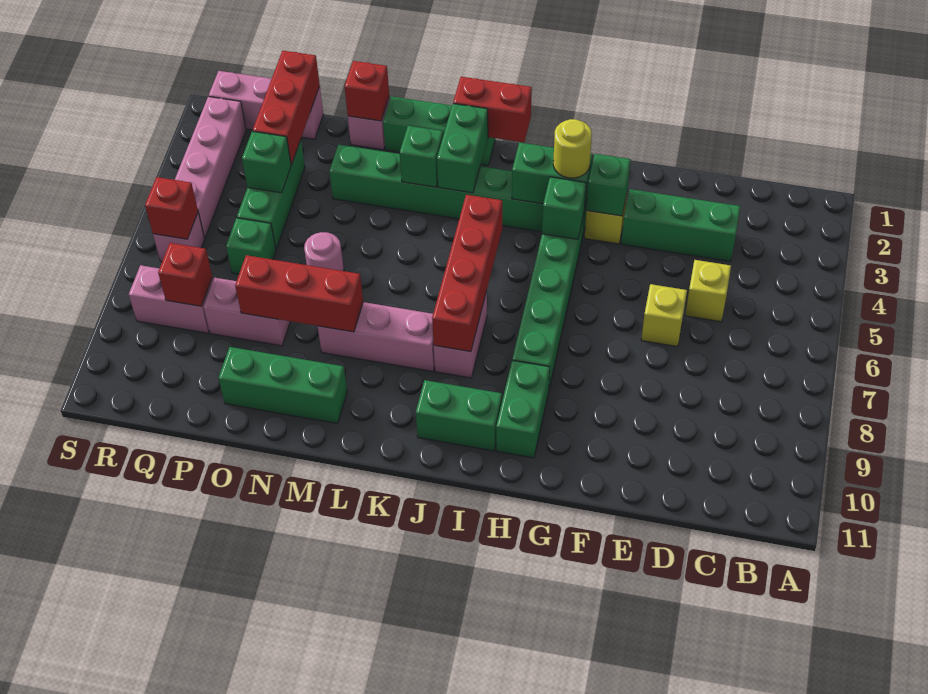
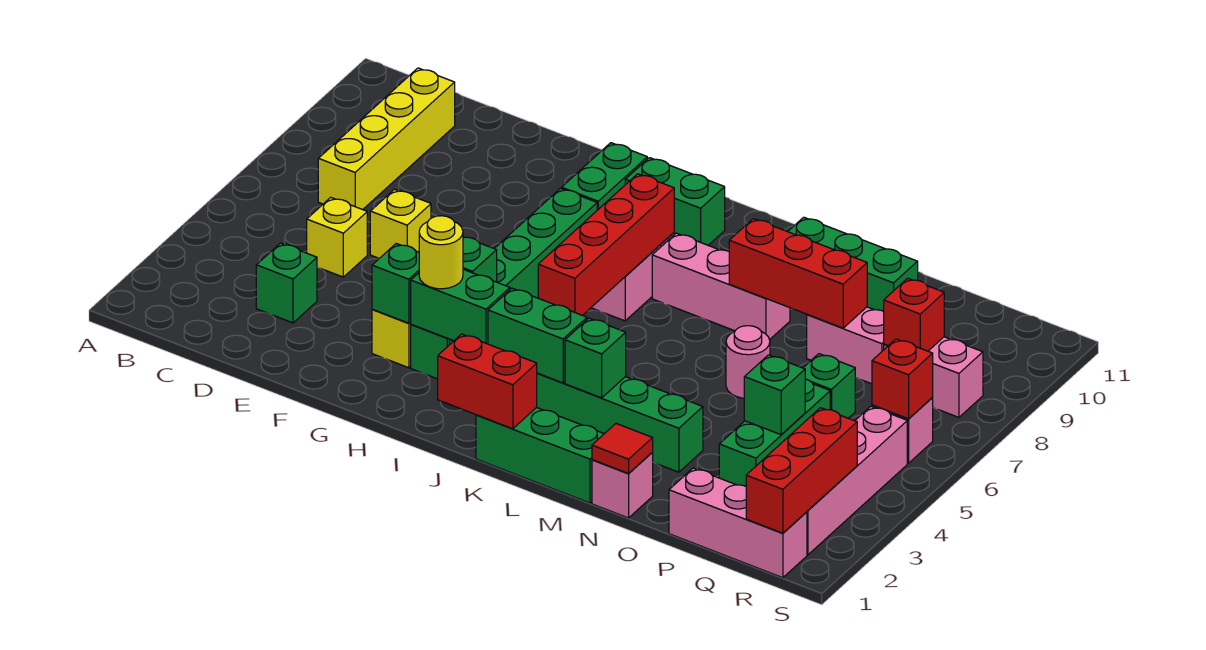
none -> yellow brick C7:C10 level 1
green brick D3:F3 level 1 -> green brick D3 level 1
green brick K2:K3 level 2 -> green brick J3:K3 level 2
red brick N1 level 2 -> red tile N1 level 2
red brick P1:P3 level 2 -> red brick R1:R3 level 2

